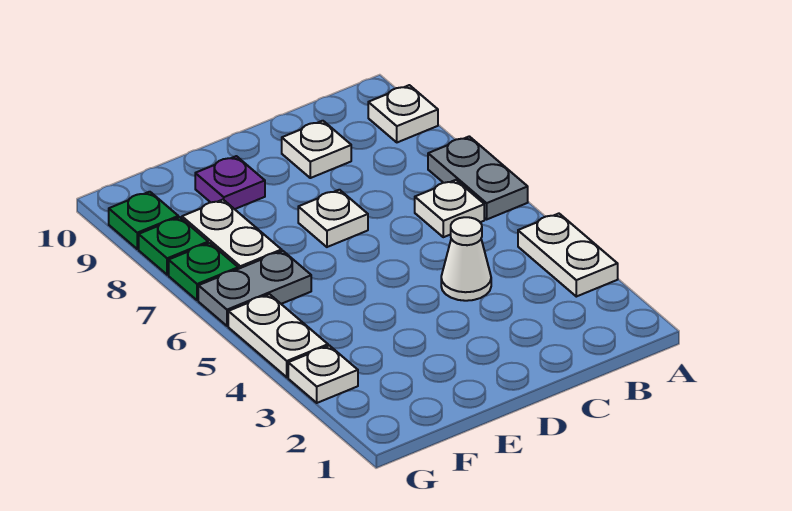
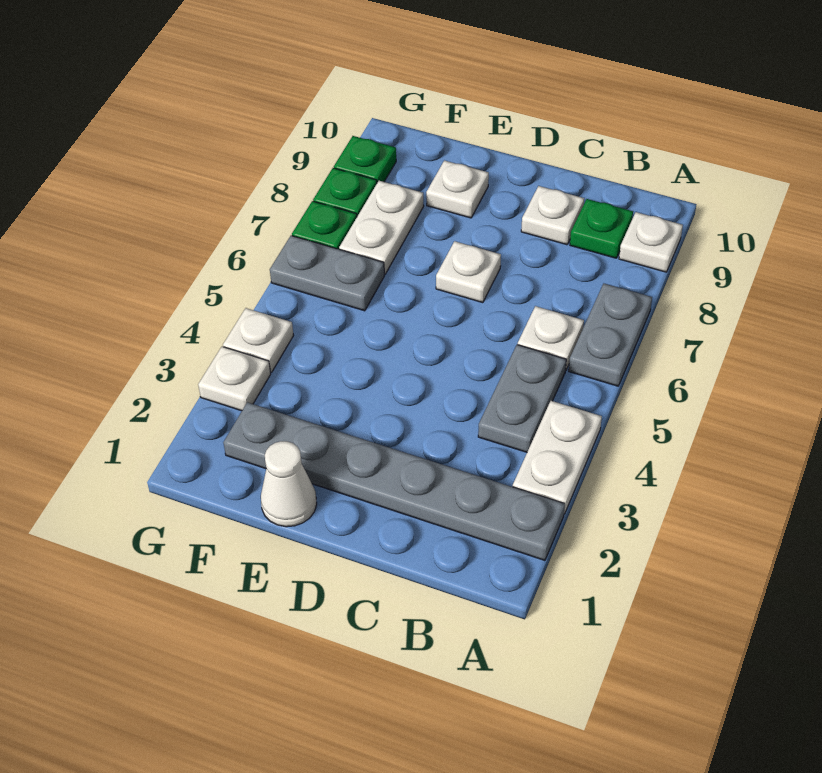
none -> grey plate A2:F2 level 1
none -> grey plate B4:B5 level 1
none -> green plate B9 level 1
white cone C4 level 1 -> white cone E1 level 1
purple plate E9 level 1 -> white plate E9 level 1
white plate G4:G5 level 1 -> white plate G4 level 1

